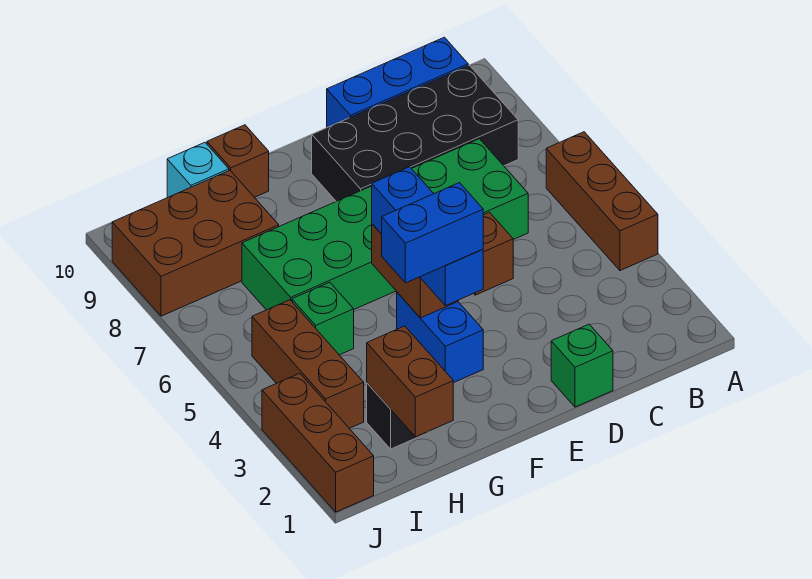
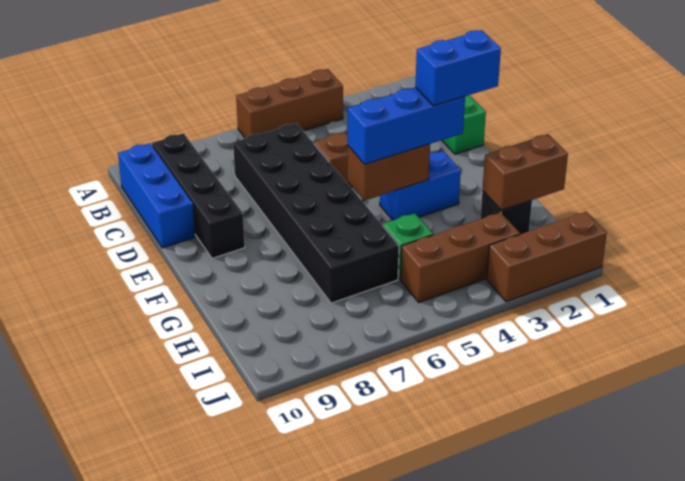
black brick B8:E9 level 1 -> black brick B9:E9 level 1
green brick C6:H7 level 1 -> black brick C6:H7 level 1
blue brick F3:G3 level 4 -> blue brick F2:F3 level 4
brown brick G10 level 1 -> none
brown brick H8:J9 level 1 -> none
cyan brick H10 level 1 -> none

